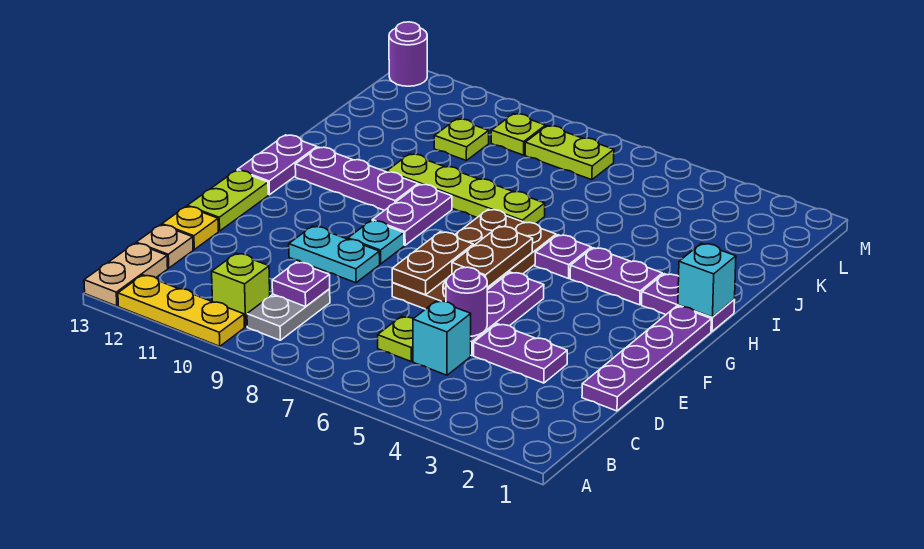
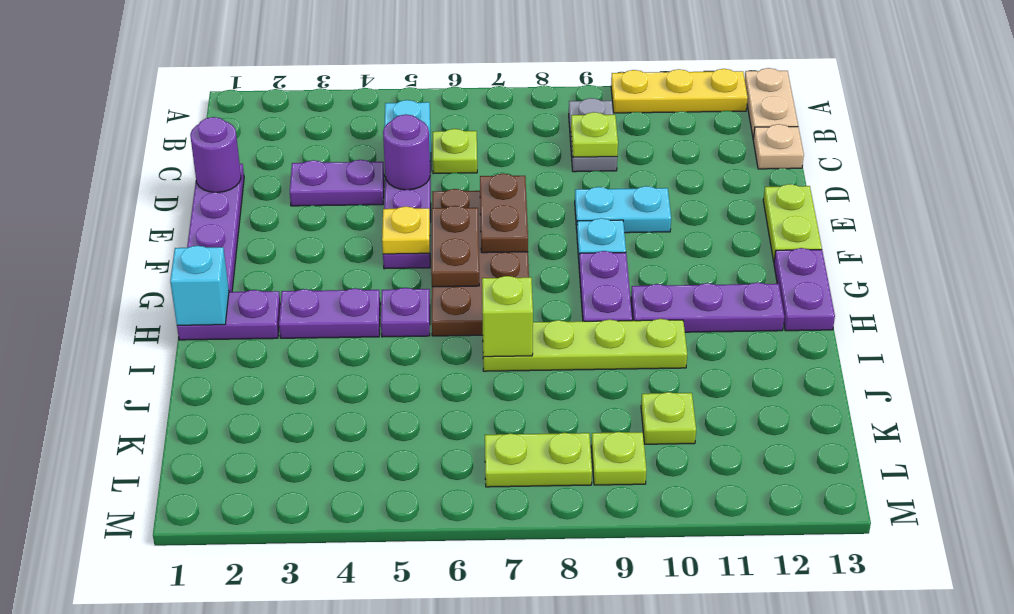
lime brick B10 level 1 -> lime brick I7 level 2
purple plate C9 level 2 -> lime plate C9 level 2
yellow plate D13 level 1 -> yellow plate F5 level 2
purple round brick M13 level 1 -> purple round brick D1 level 2

